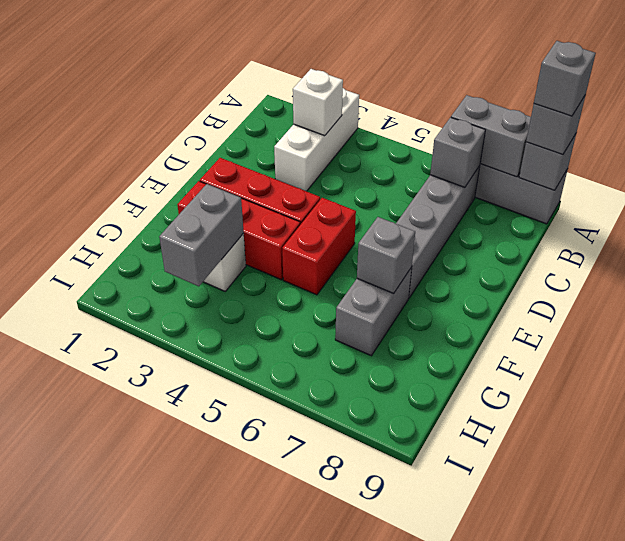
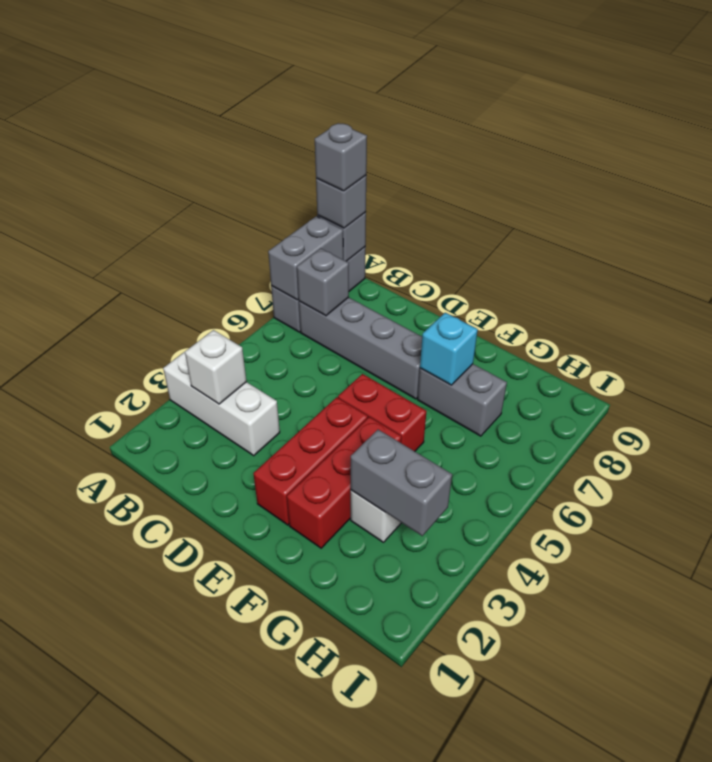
grey brick F7 level 2 -> cyan brick F7 level 2

